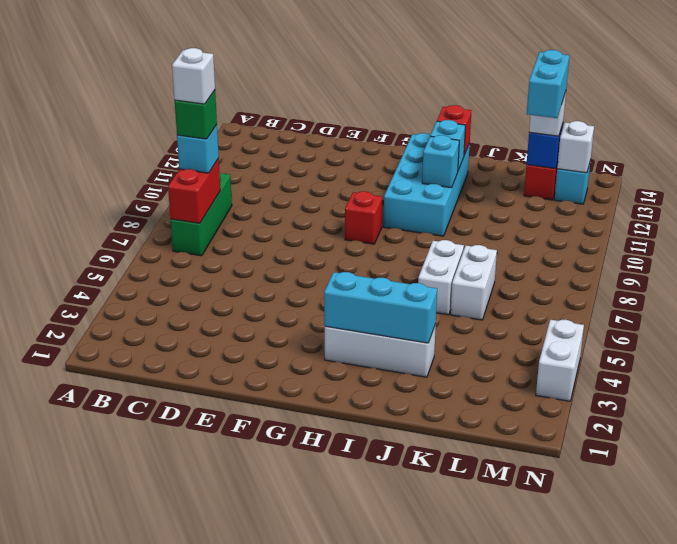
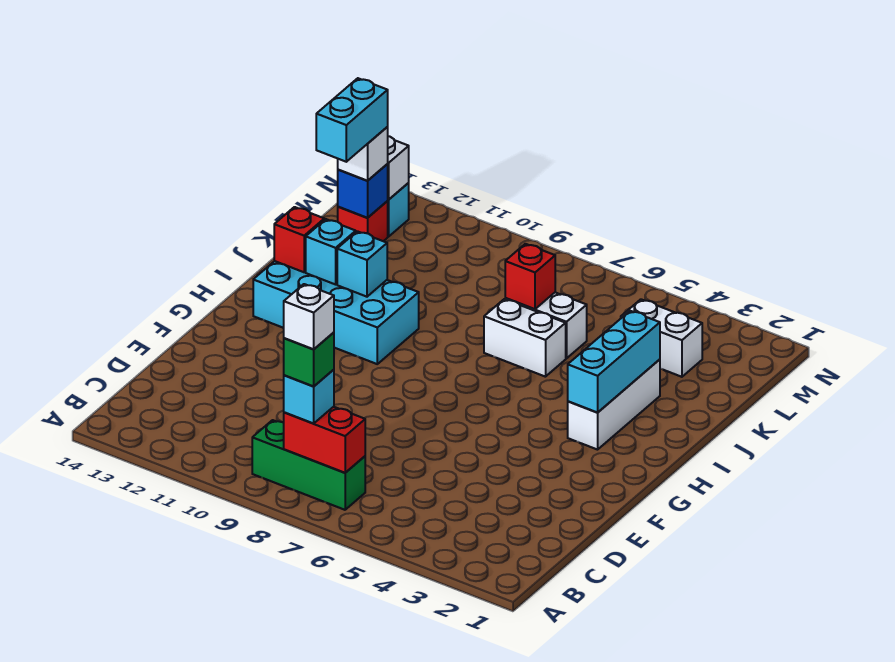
red brick G9 level 1 -> red brick K7 level 2
cyan brick L12:L13 level 4 -> cyan brick K13:L13 level 4
white brick N3:N4 level 1 -> white brick L3:L4 level 1

